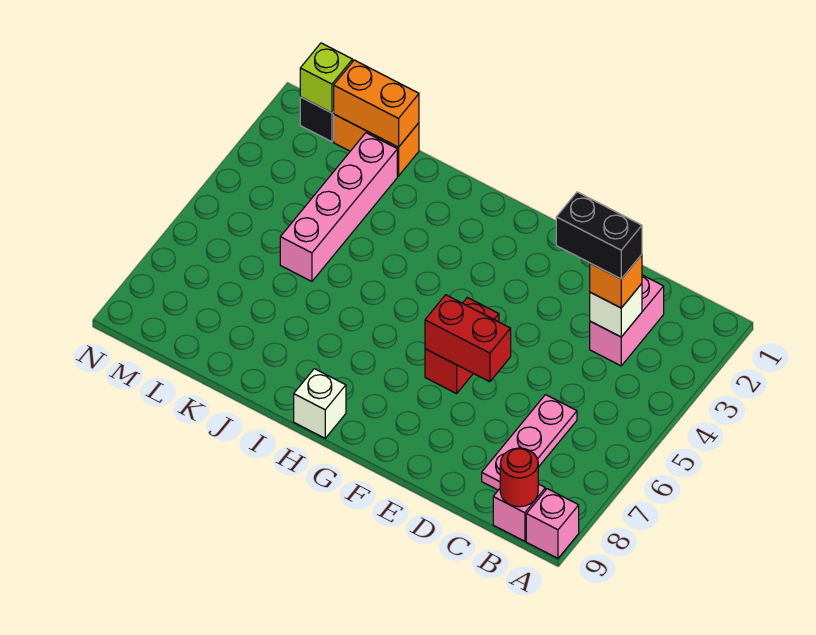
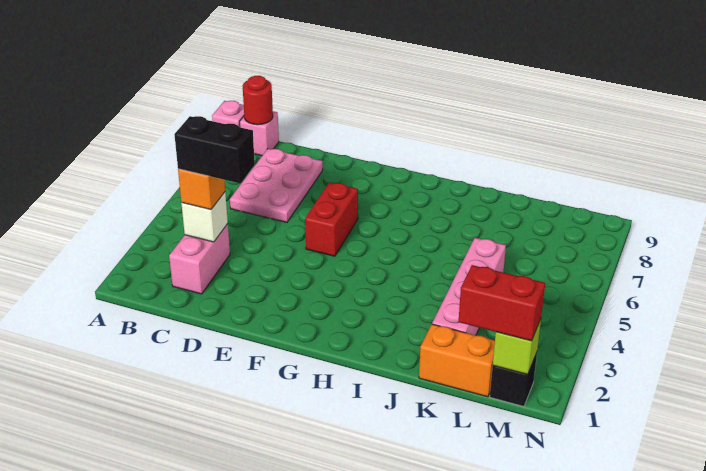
pink plate C6:C8 level 1 -> pink plate C6:D8 level 1
red brick E6:F6 level 2 -> red brick L1:M1 level 3
white brick H9 level 1 -> none
orange brick K1:L1 level 2 -> none

